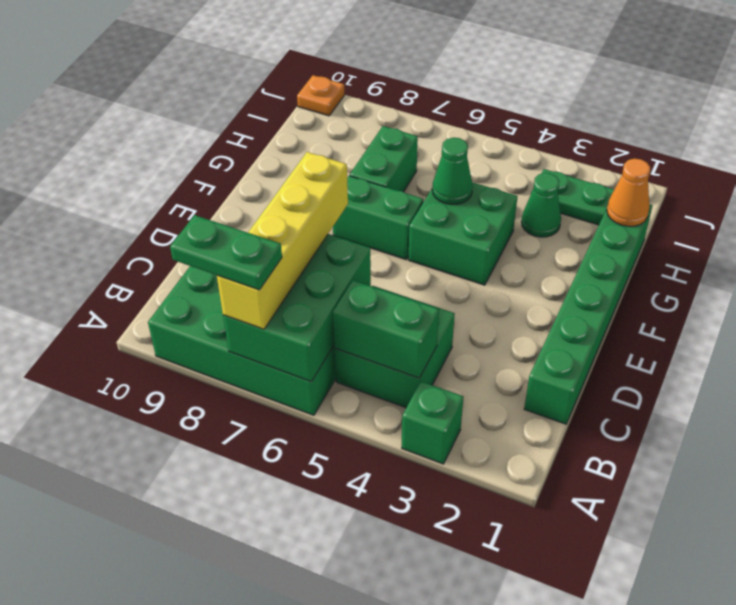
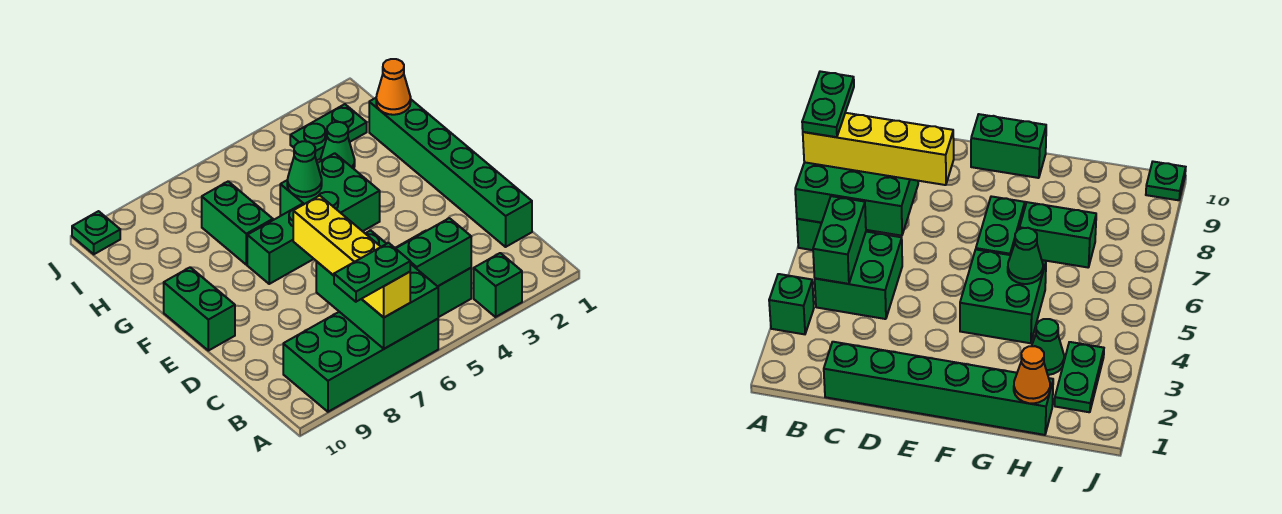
none -> green brick E10:F10 level 1
orange plate J10 level 1 -> green plate J10 level 1

